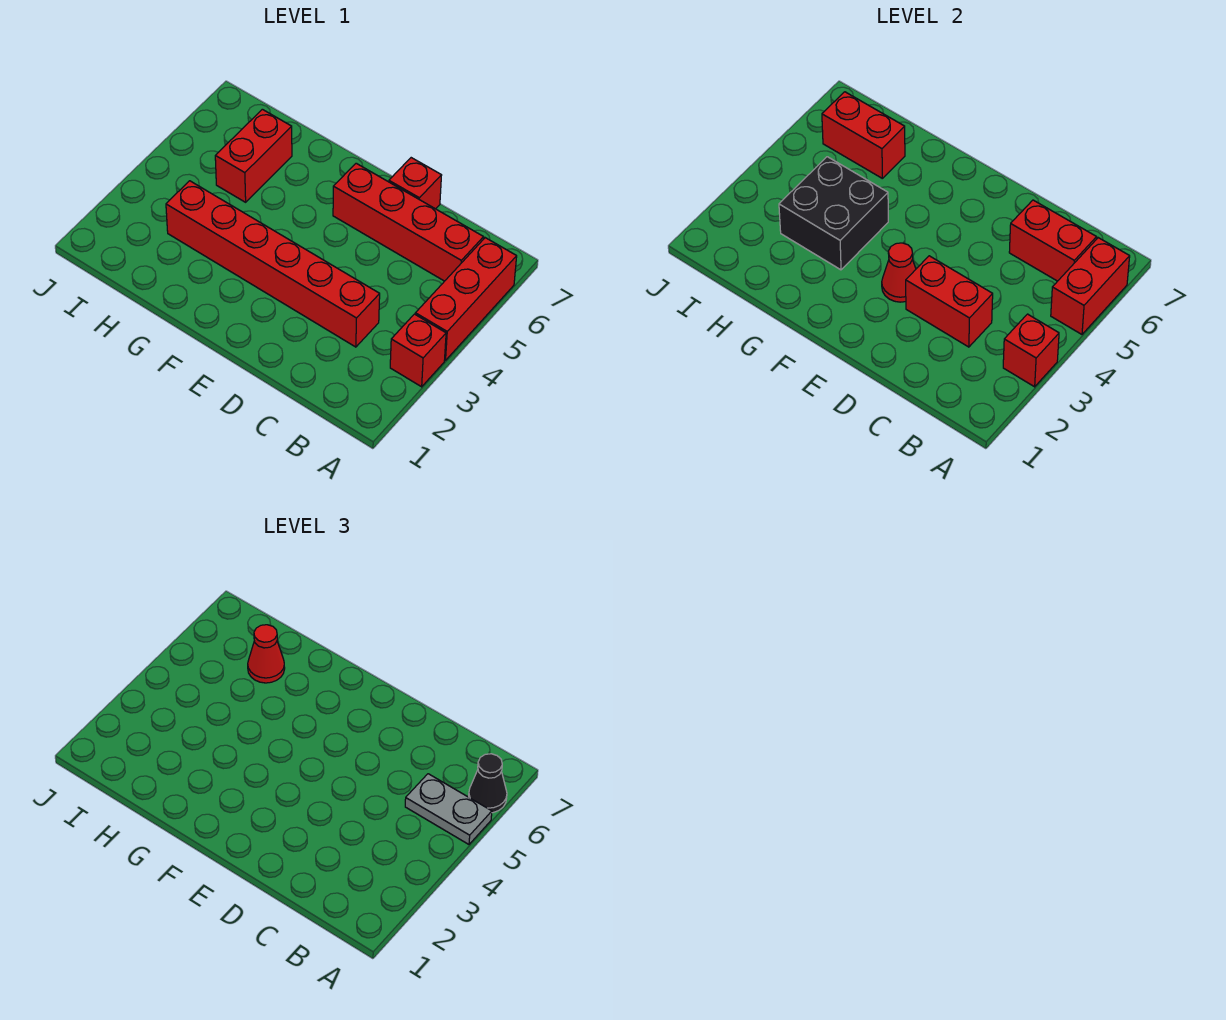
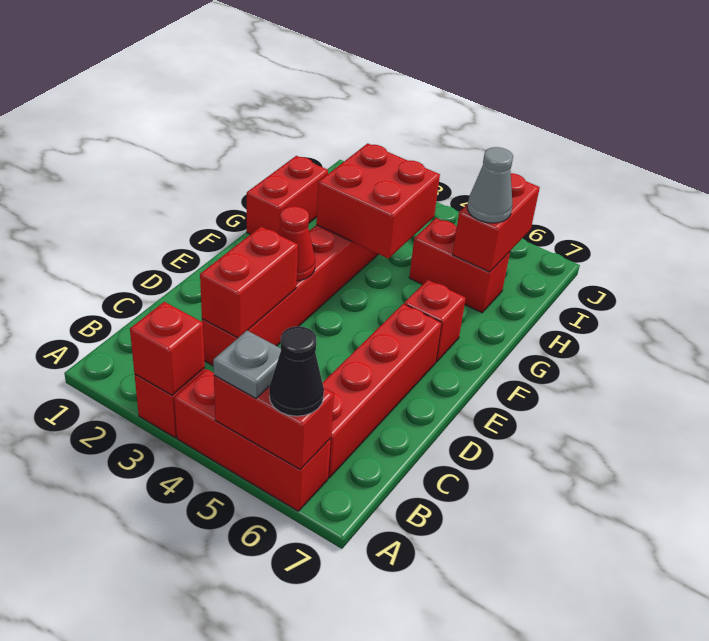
grey plate A5:B5 level 3 -> grey plate A5 level 3
red brick B6:C6 level 2 -> red brick G1:H1 level 1
red brick D7 level 1 -> red brick F6 level 1
black brick G3:H4 level 2 -> red brick G3:H4 level 2
red cone H6 level 3 -> grey cone H6 level 3

